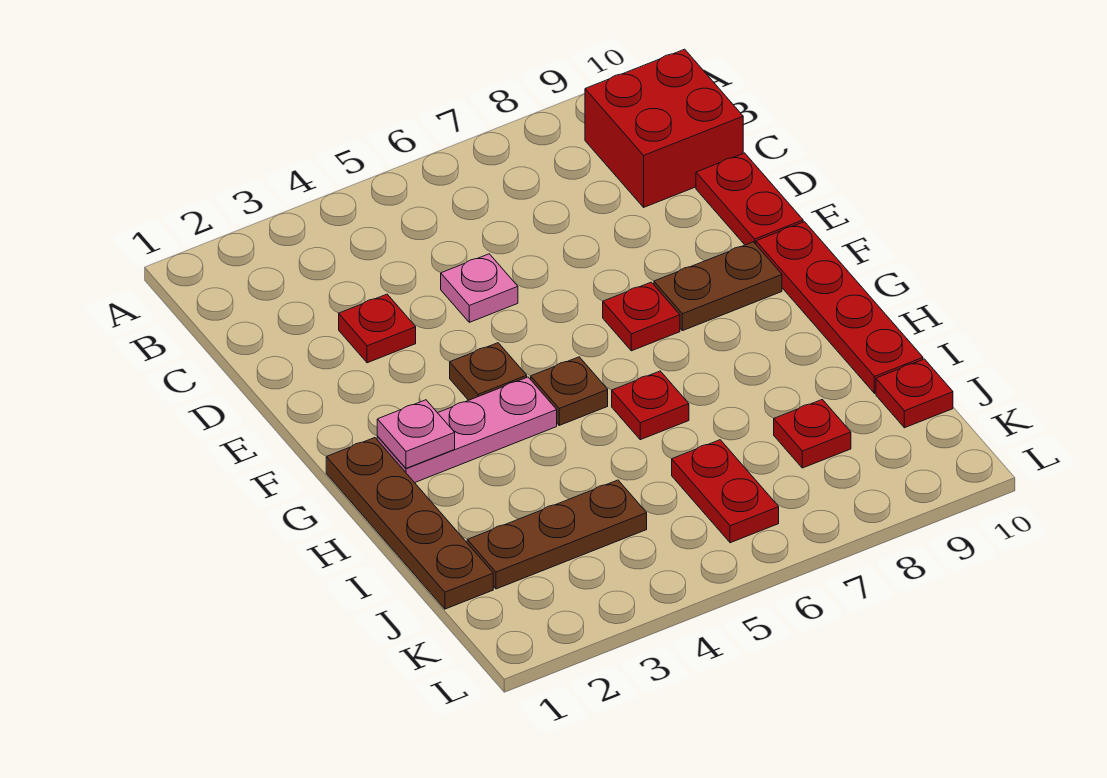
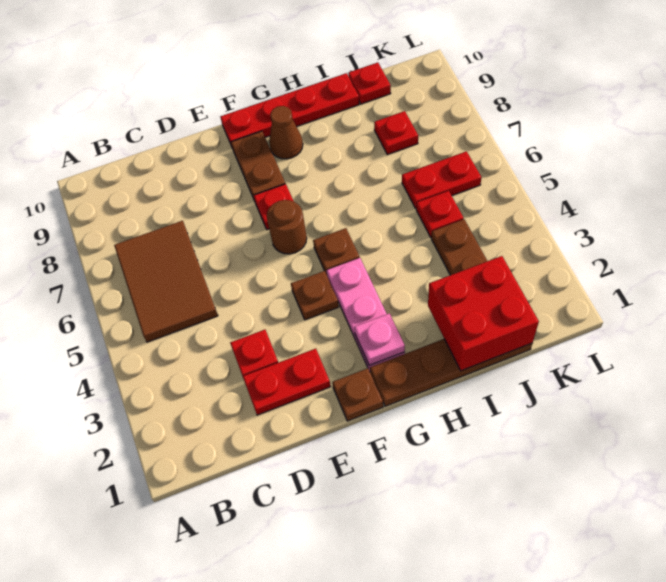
none -> brown tile B5:C7 level 1
red brick B9:C10 level 1 -> red brick I1:J2 level 2
pink plate D5 level 1 -> none
red plate D10:E10 level 1 -> red plate D2:E2 level 1
none -> brown plate F1 level 1
none -> brown round brick F6 level 1
none -> brown cone G9 level 1
red plate H6 level 1 -> red plate J5 level 1

